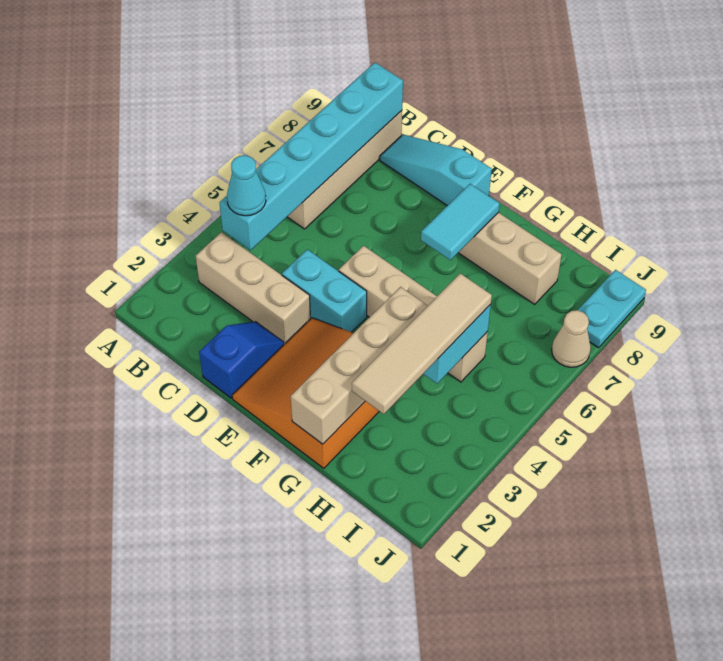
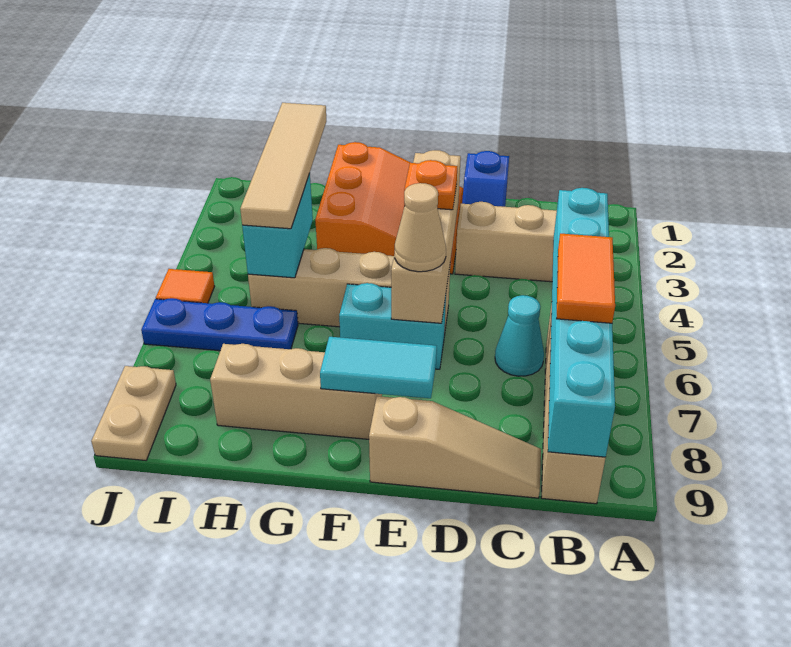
cyan cone B4 level 3 -> cyan cone C6 level 1
none -> orange tile B6:B7 level 3
cyan slope C9:E9 level 1 top E -> tan slope C9:E9 level 1 top E
cyan brick D4:E4 level 1 -> cyan brick E6:F6 level 1
none -> orange plate E4 level 3
cyan tile F7:F8 level 2 -> cyan tile E8:F8 level 2
tan brick G1:G4 level 2 -> tan brick E3:E6 level 2
none -> blue plate H6:J6 level 1
none -> orange tile J5 level 1
tan cone J7 level 1 -> tan cone E6 level 3
cyan plate J8:J9 level 1 -> tan plate J8:J9 level 1

